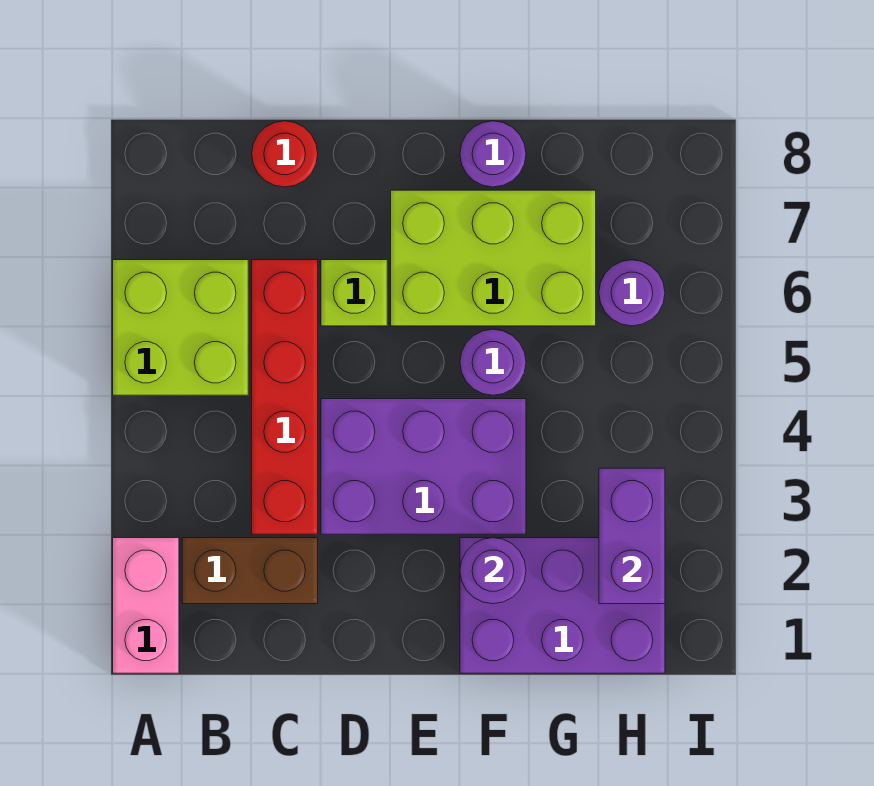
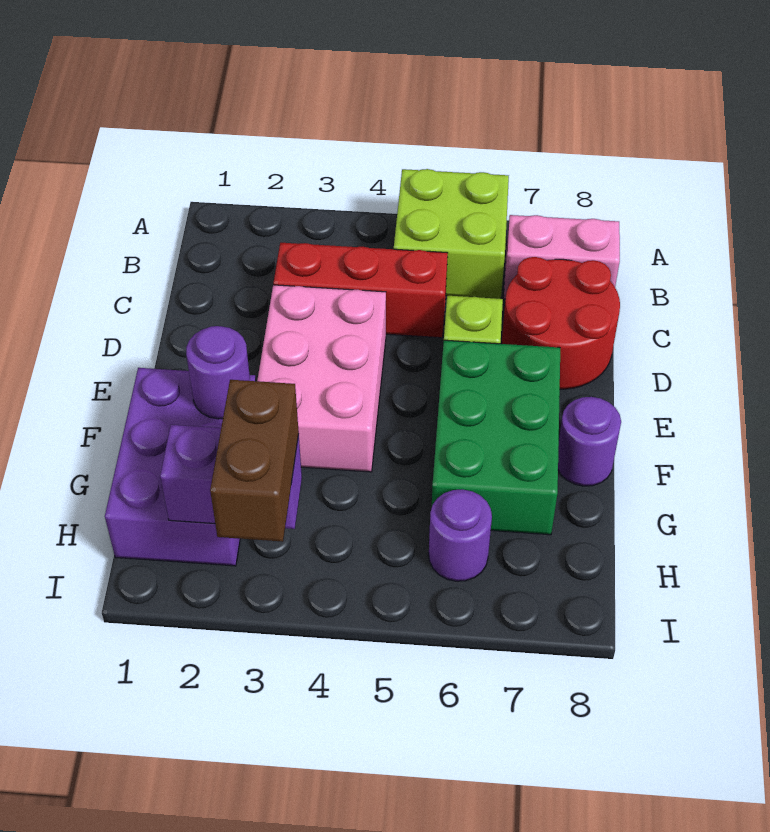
pink brick A1:A2 level 1 -> pink brick B7:B8 level 1
brown brick B2:C2 level 1 -> brown brick H3:I3 level 3
red brick C3:C6 level 1 -> red brick C3:C5 level 1
red round brick C8 level 1 -> red round brick C7:D8 level 1
purple brick D3:F4 level 1 -> pink brick D3:F4 level 1
lime brick E6:G7 level 1 -> green brick E6:G7 level 1
purple round brick F5 level 1 -> none

